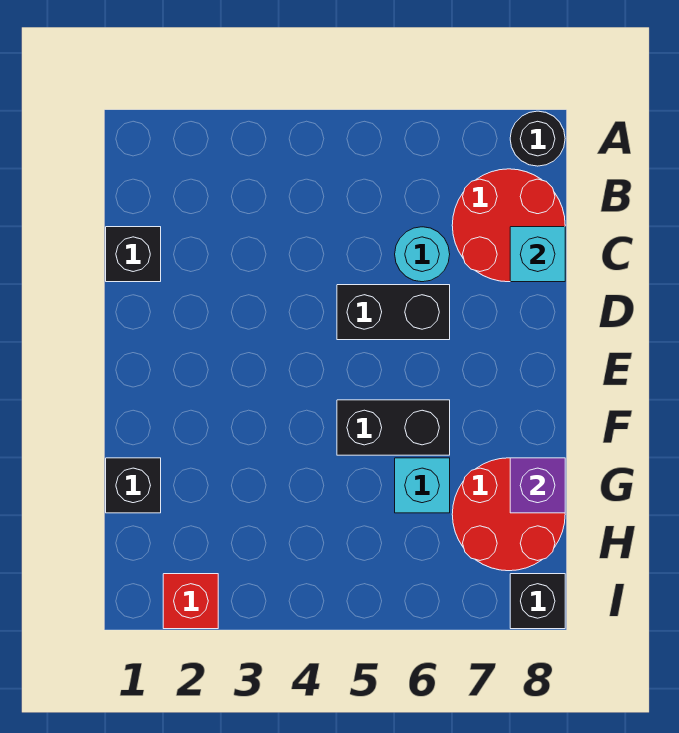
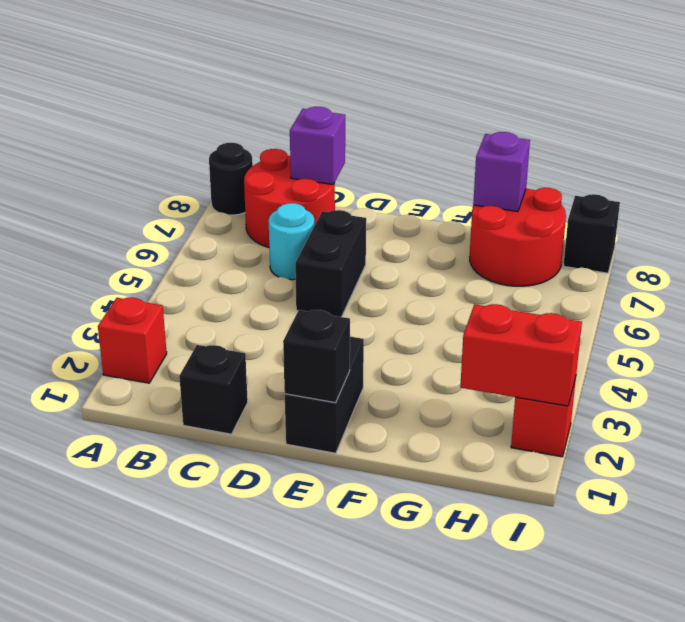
none -> red brick A2 level 1
cyan brick C8 level 2 -> purple brick C8 level 2
black brick F5:F6 level 1 -> black brick E1:E2 level 1
black brick G1 level 1 -> black brick E1 level 2
cyan brick G6 level 1 -> none
none -> red brick H2:I2 level 2

